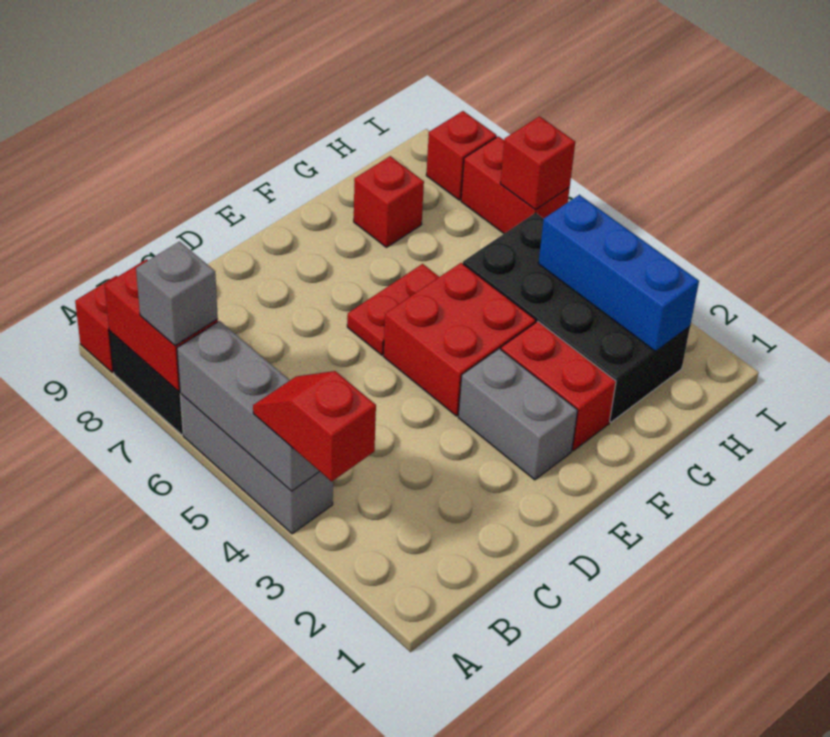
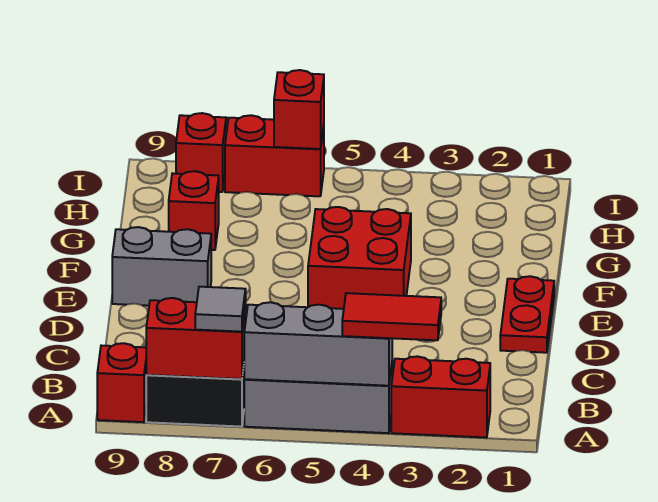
red slope A3:A4 level 3 top 3 -> red tile A3:A4 level 3
grey brick A7 level 3 -> grey tile A7 level 3
grey brick E2:E3 level 1 -> grey brick E8:E9 level 1
red plate E6:F6 level 1 -> red plate D1:E1 level 1
red brick F2:F3 level 1 -> red brick A2:A3 level 1
black brick G2:H5 level 1 -> none
blue brick H2:H4 level 2 -> none

